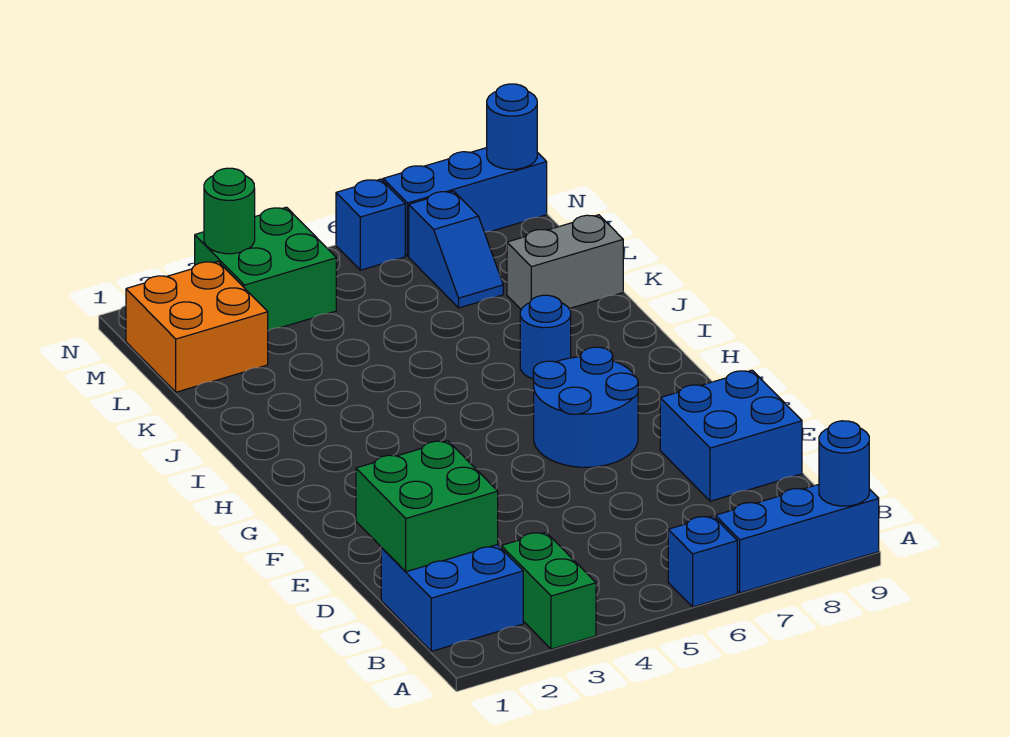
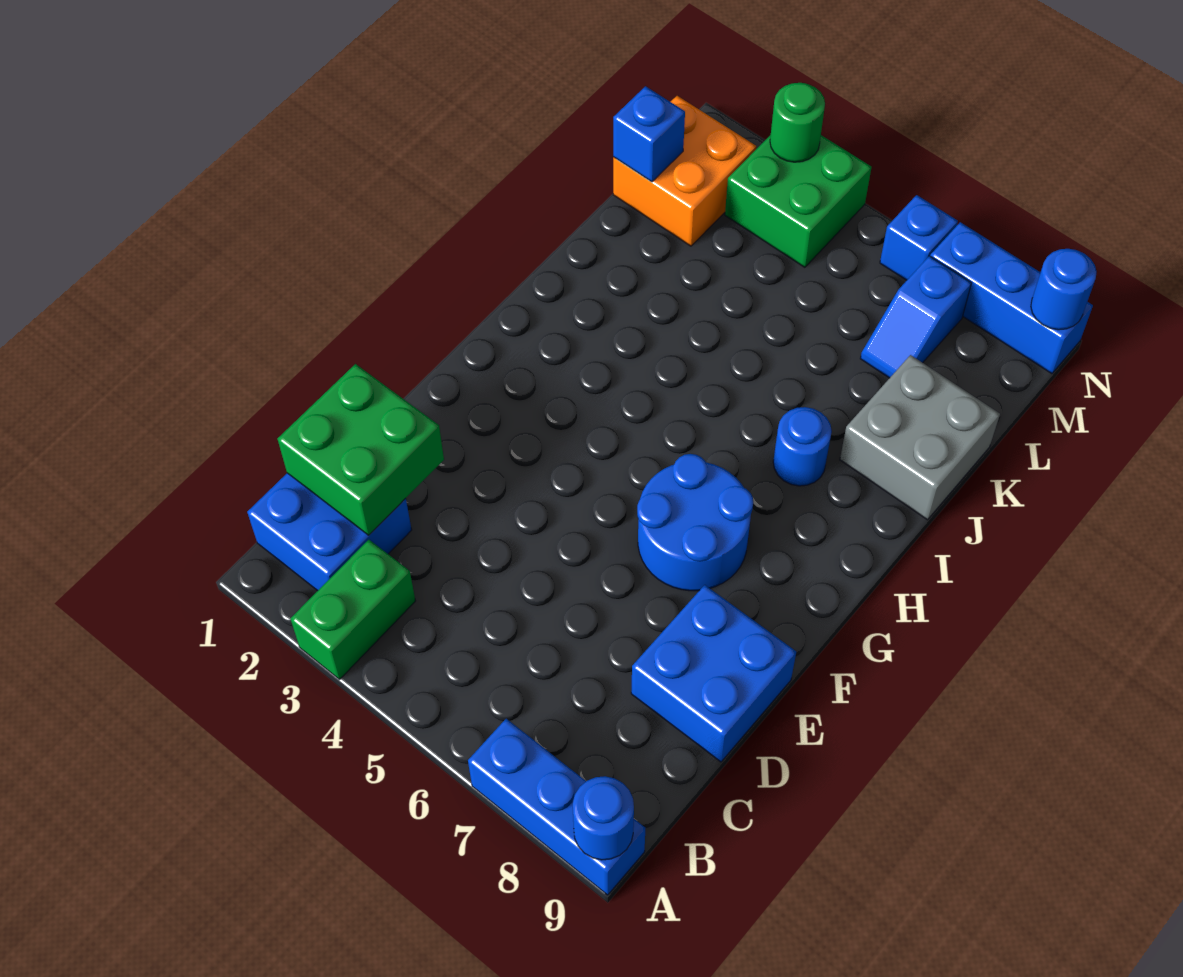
blue brick A6 level 1 -> blue brick L1 level 2
grey brick K8:K9 level 1 -> grey brick J8:K9 level 1

